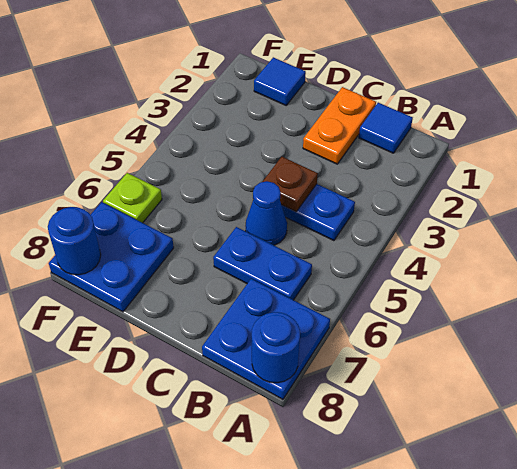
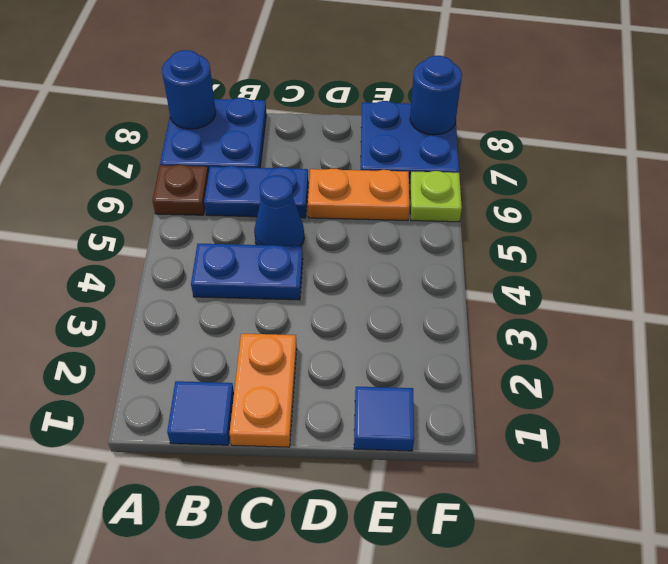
brown plate C4 level 2 -> brown plate A6 level 1
none -> orange plate D6:E6 level 1

